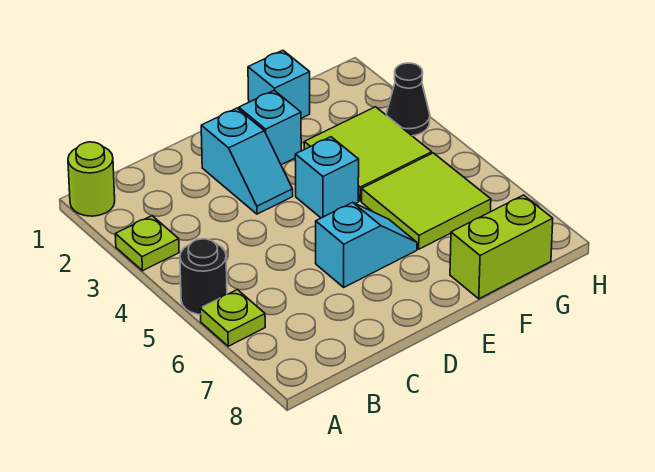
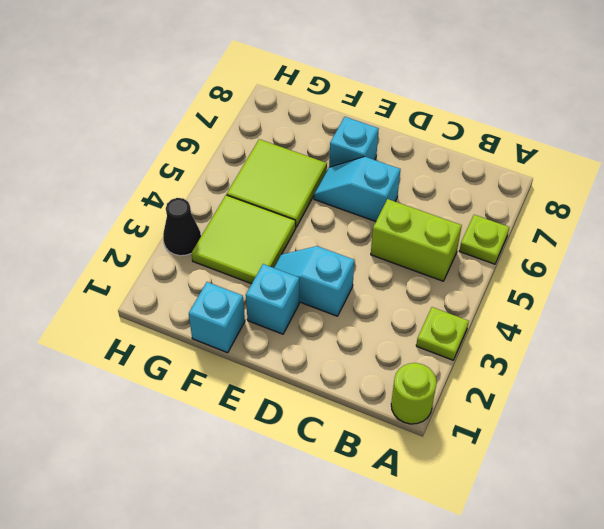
black round brick A5 level 1 -> none
cyan slope D2:D3 level 1 top 2 -> cyan slope D3:E3 level 1 top D
cyan brick E4 level 1 -> cyan brick E7 level 1
lime brick F8:G8 level 1 -> lime brick B5:C5 level 1

